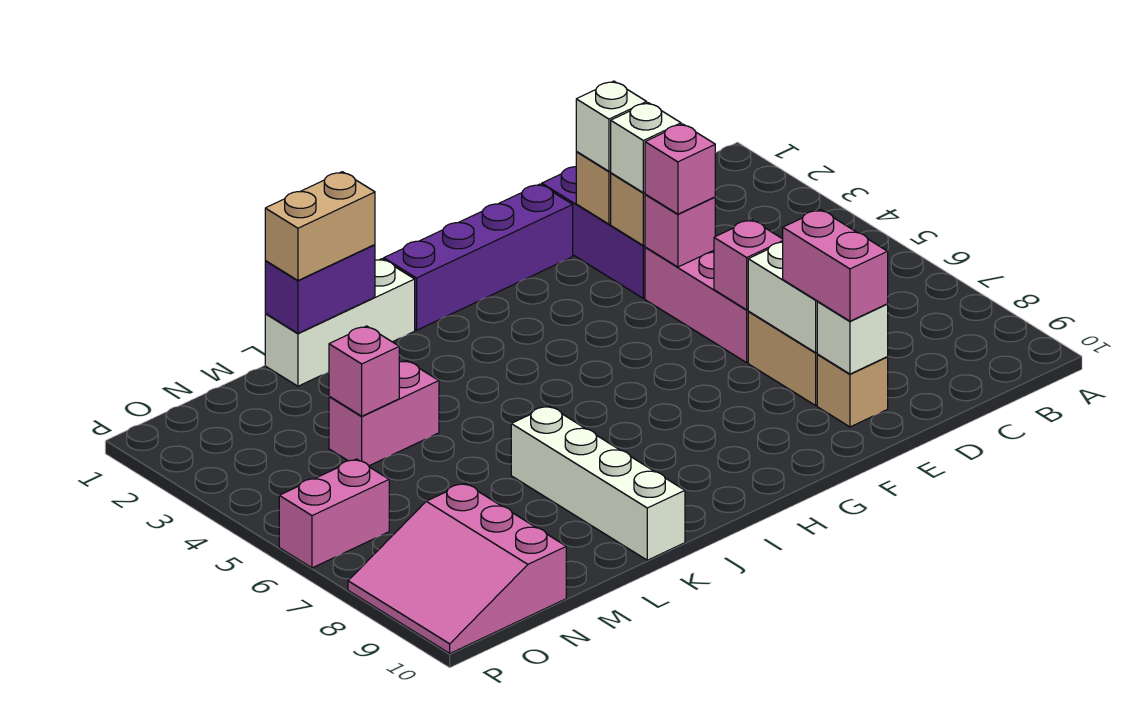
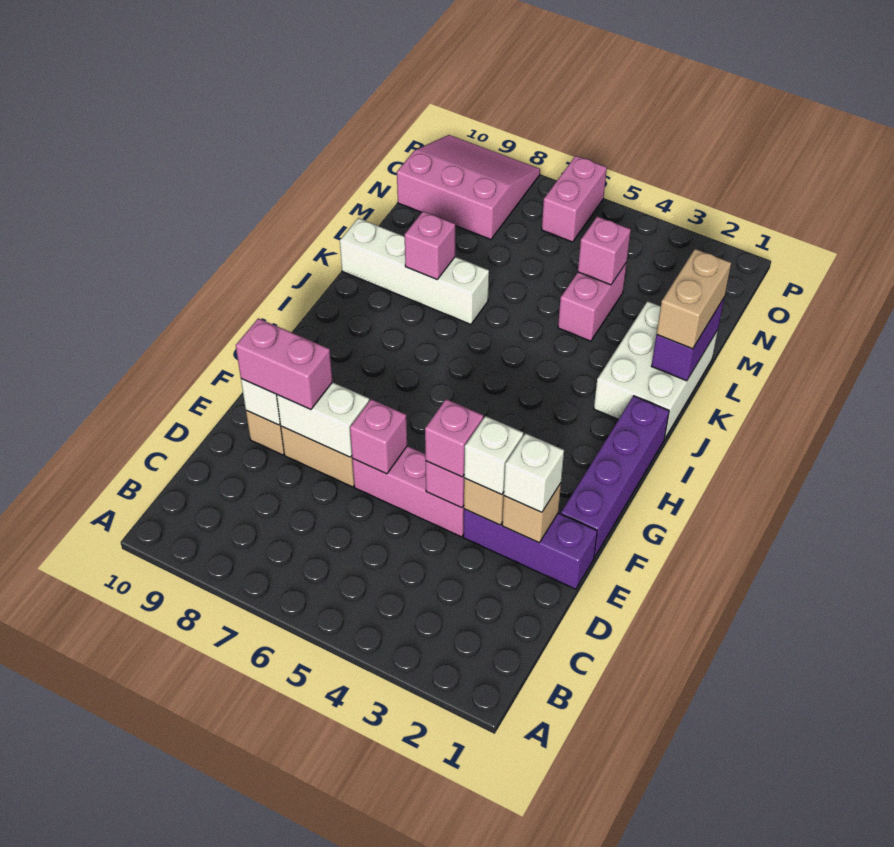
white brick J1:L1 level 1 -> white brick J1:L2 level 1
none -> pink brick K8 level 2

